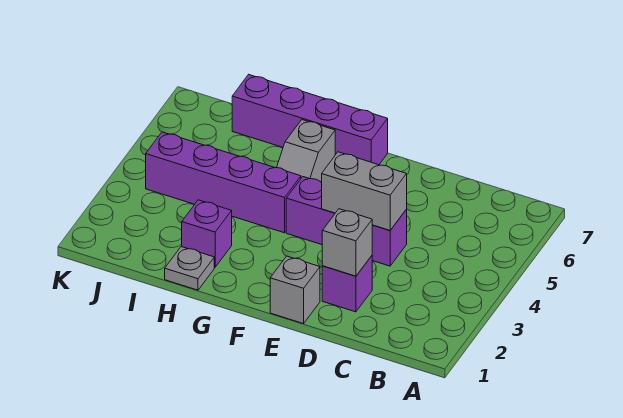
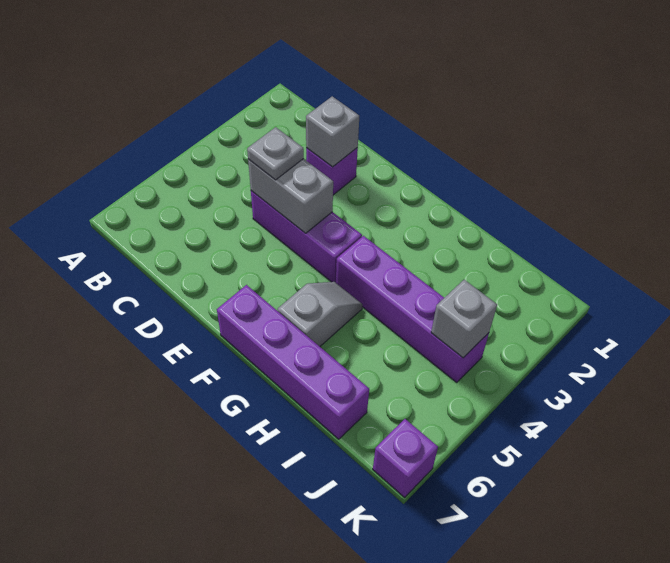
grey brick E1 level 1 -> grey brick J4 level 2
grey plate H1 level 1 -> grey plate D4 level 3
purple brick H2 level 1 -> purple brick K7 level 1

